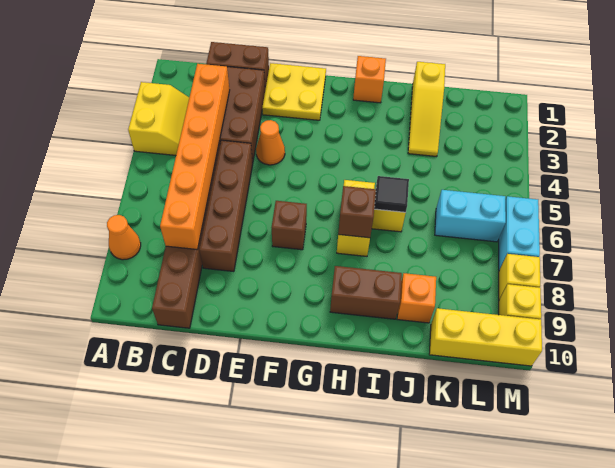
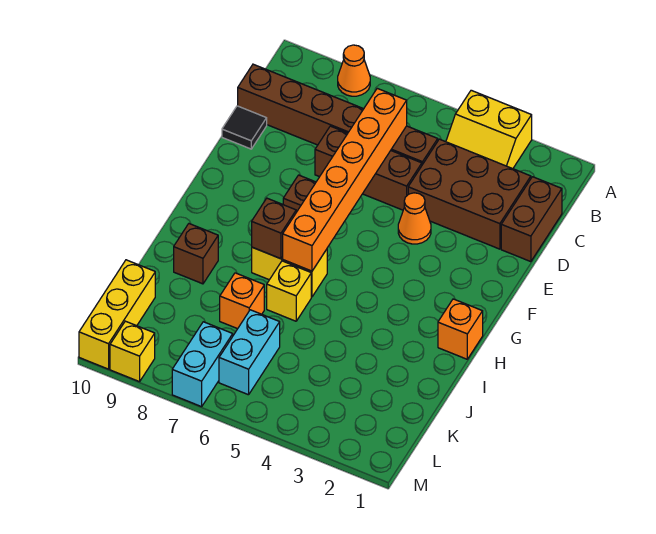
orange brick C3:C8 level 2 -> orange brick C6:H6 level 2
brown brick D5:D8 level 1 -> brown brick D5:D7 level 1
yellow plate E1:F2 level 1 -> none
brown brick H9:I9 level 1 -> brown brick I9 level 1
black tile I6 level 2 -> black tile D10 level 1
yellow slope J1:J3 level 1 top 1 -> none
orange brick J9 level 1 -> orange brick J7 level 1
cyan brick M6:M7 level 1 -> cyan brick L7:M7 level 1
yellow brick M8 level 1 -> none

